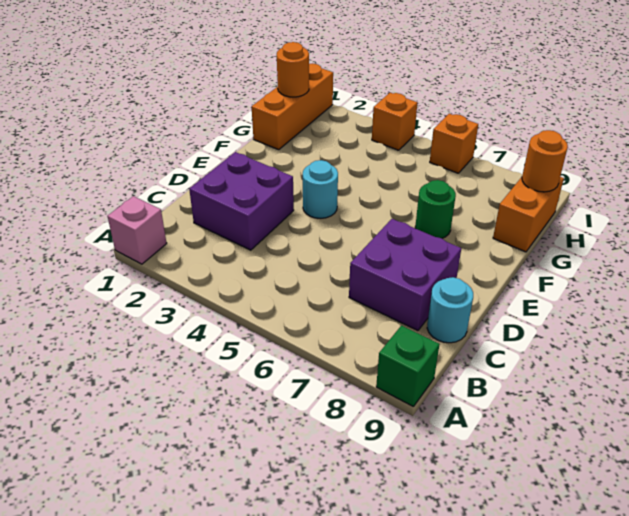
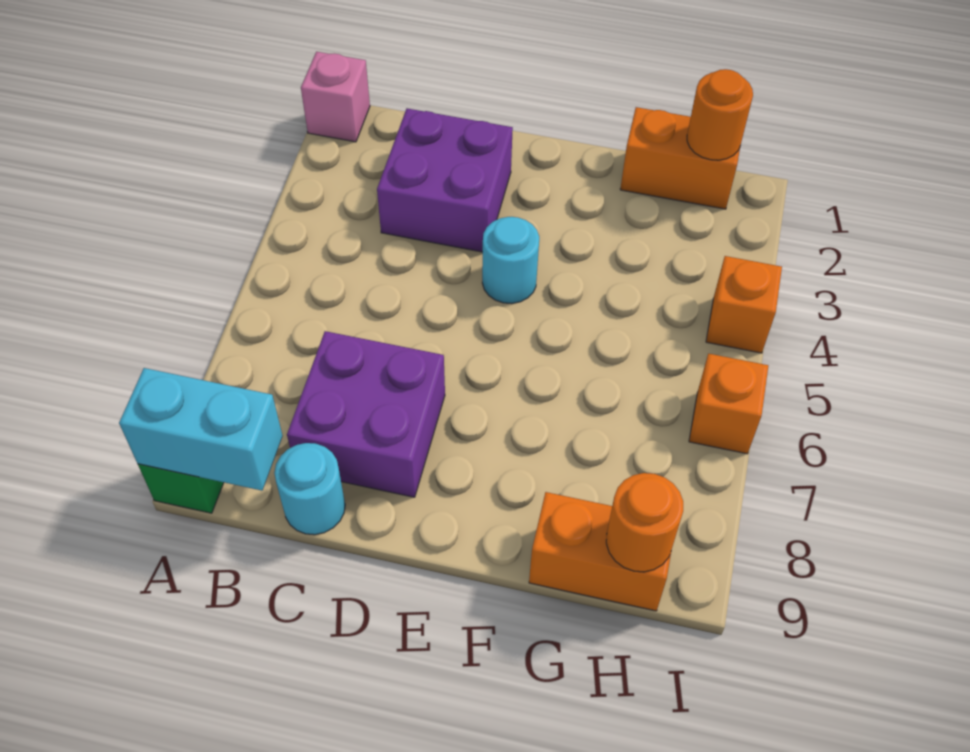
none -> cyan brick A9:B9 level 2
green round brick F7 level 1 -> none
orange brick G1:I1 level 1 -> orange brick G1:H1 level 1

